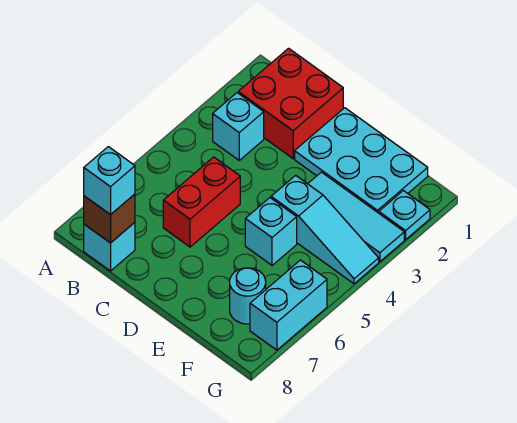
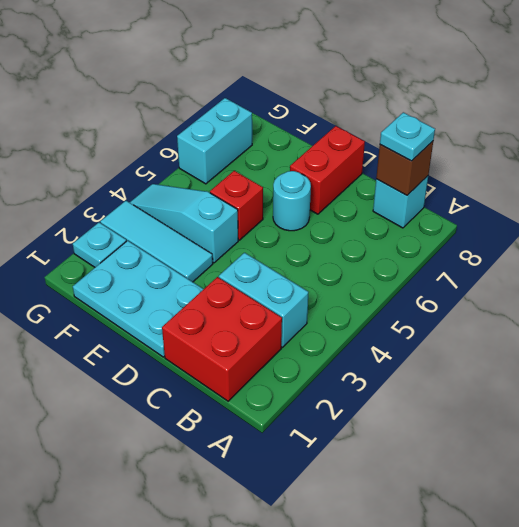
cyan brick B3 level 1 -> cyan brick B3:C3 level 1
cyan brick B8 level 3 -> cyan plate B8 level 3
red brick C5:C6 level 1 -> red brick D7:D8 level 1
cyan brick E5 level 1 -> red brick E5 level 1
cyan round brick F7 level 1 -> cyan round brick D6 level 1

